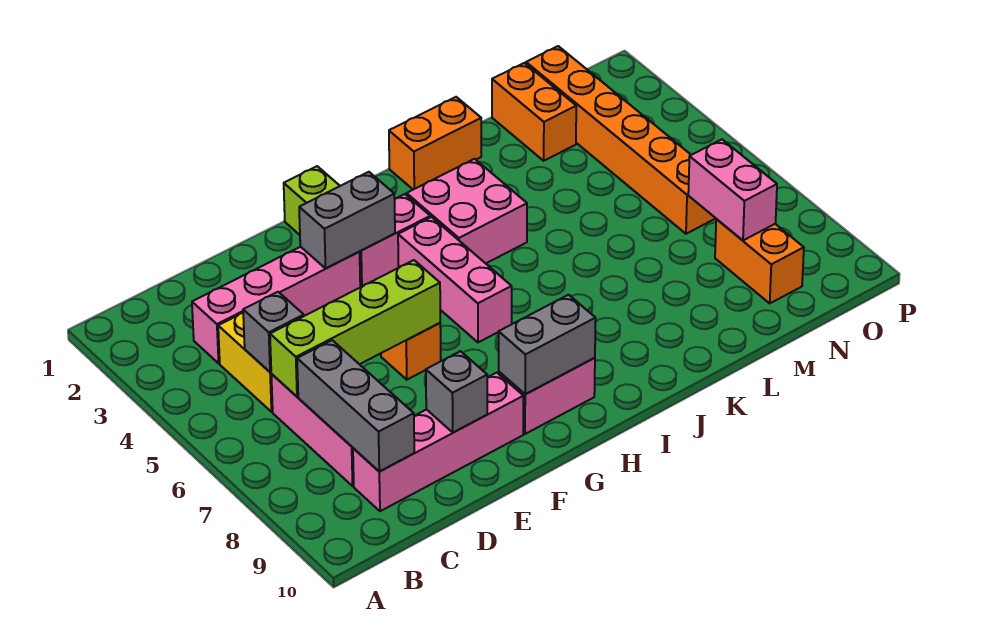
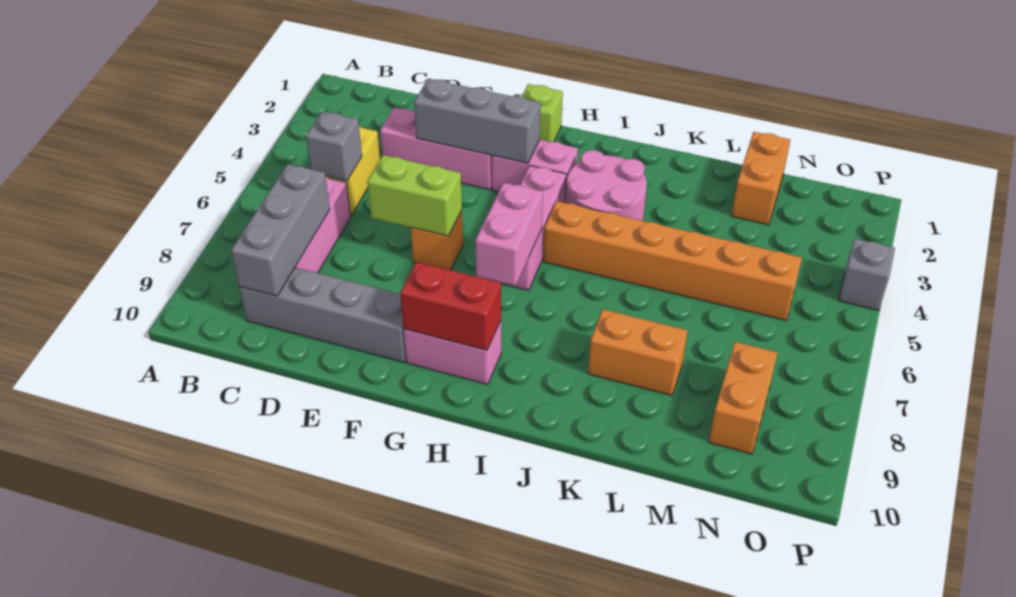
pink brick C3:F3 level 1 -> pink brick D3:F3 level 1
lime brick C6:F6 level 2 -> lime brick E6:F6 level 2
pink brick C9:F9 level 1 -> grey brick C9:F9 level 1
grey brick E9 level 2 -> grey brick P4 level 1
grey brick F3:G3 level 2 -> grey brick E3:G3 level 2
grey brick G9:H9 level 2 -> red brick G9:H9 level 2
pink brick I3:J4 level 1 -> pink round brick I3:J4 level 1
orange brick J1:K1 level 1 -> orange brick K8:L8 level 1
orange brick N1:N6 level 1 -> orange brick I5:N5 level 1
pink brick N7:N8 level 2 -> pink brick H6:H7 level 2

